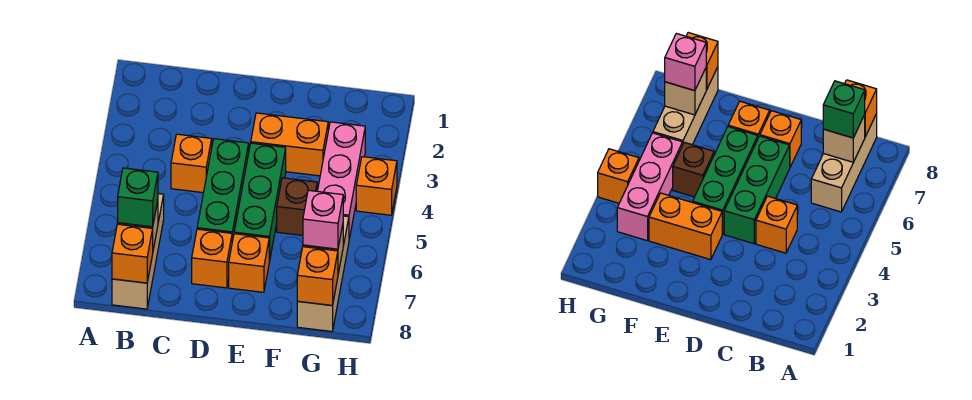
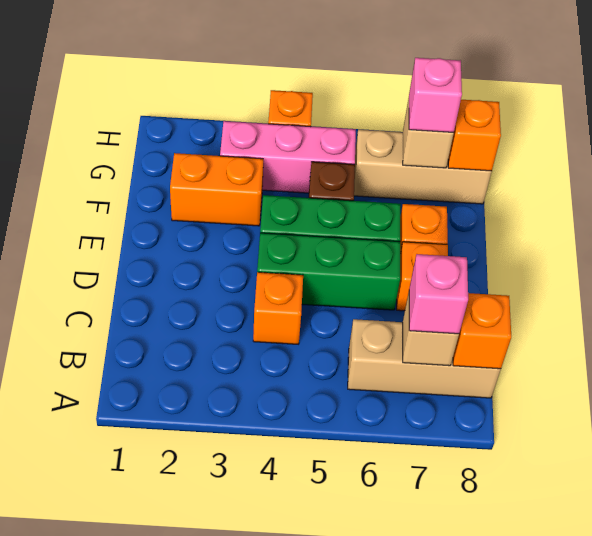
green brick B7 level 3 -> pink brick B7 level 3
orange brick E3:F3 level 1 -> orange brick F2:F3 level 1

